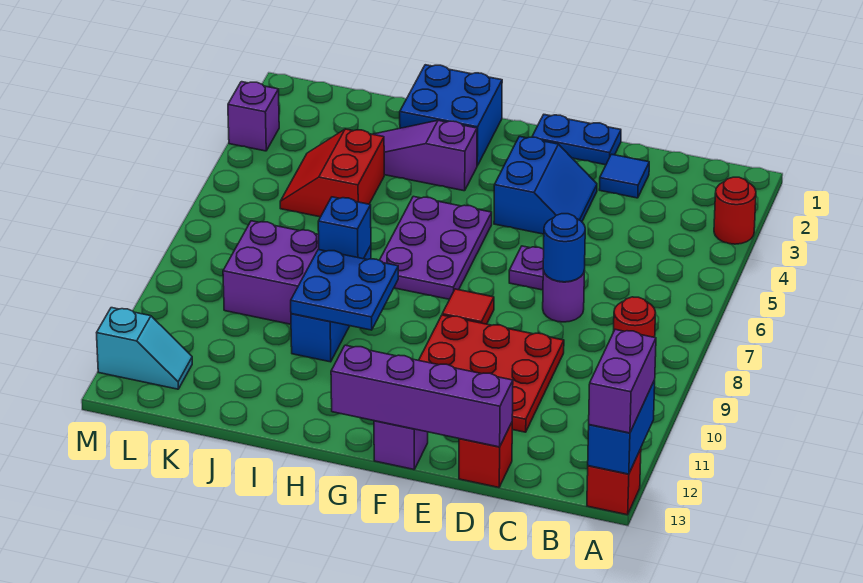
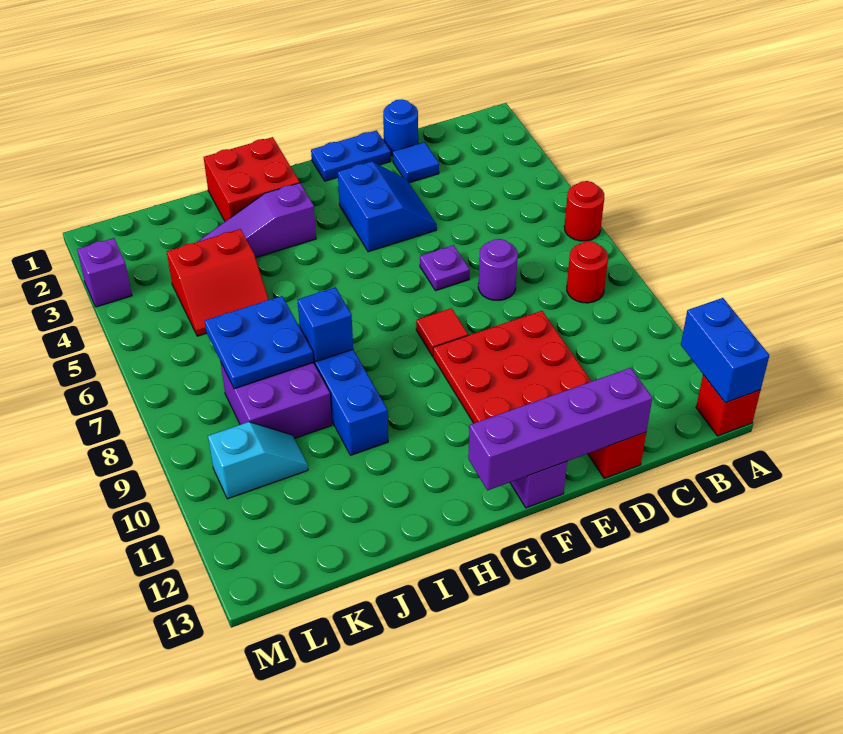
red round brick A3 level 1 -> red round brick A6 level 1
purple brick A12:A13 level 3 -> none
blue round brick D7 level 2 -> blue round brick D1 level 1
purple plate G5:H7 level 1 -> none
blue brick H1:I2 level 1 -> red brick H1:I2 level 1
blue plate H9:I10 level 2 -> blue plate J7:K8 level 2
red slope J4:K5 level 1 top J -> red slope J4:K5 level 1 top 4
cyan slope L12:M12 level 1 top M -> cyan slope K10:L10 level 1 top L

